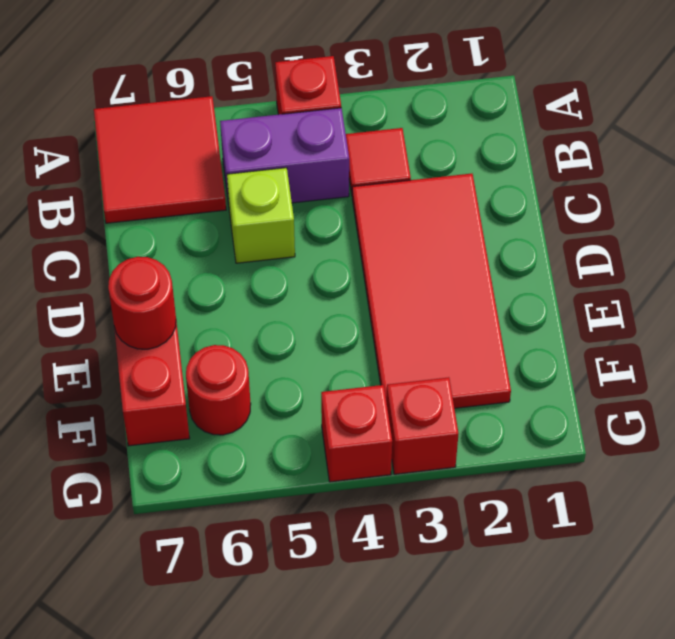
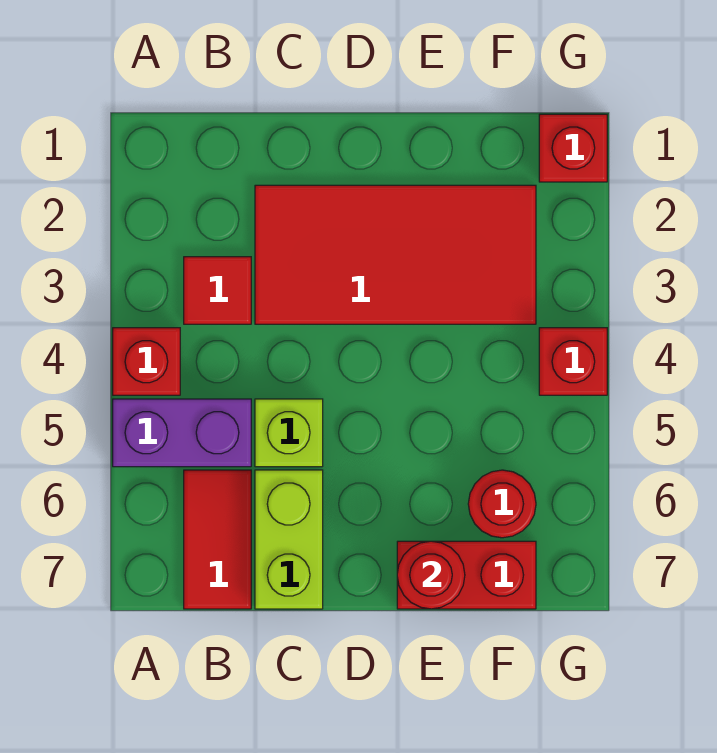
red tile A6:B7 level 1 -> red tile B6:B7 level 1
purple brick B4:B5 level 1 -> purple brick A5:B5 level 1
none -> lime brick C6:C7 level 1
red brick G3 level 1 -> red brick G1 level 1

